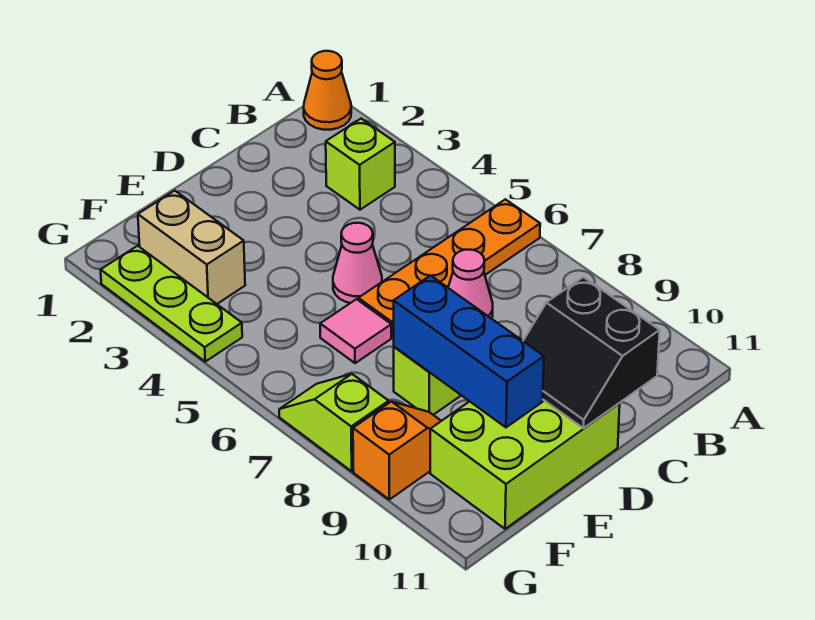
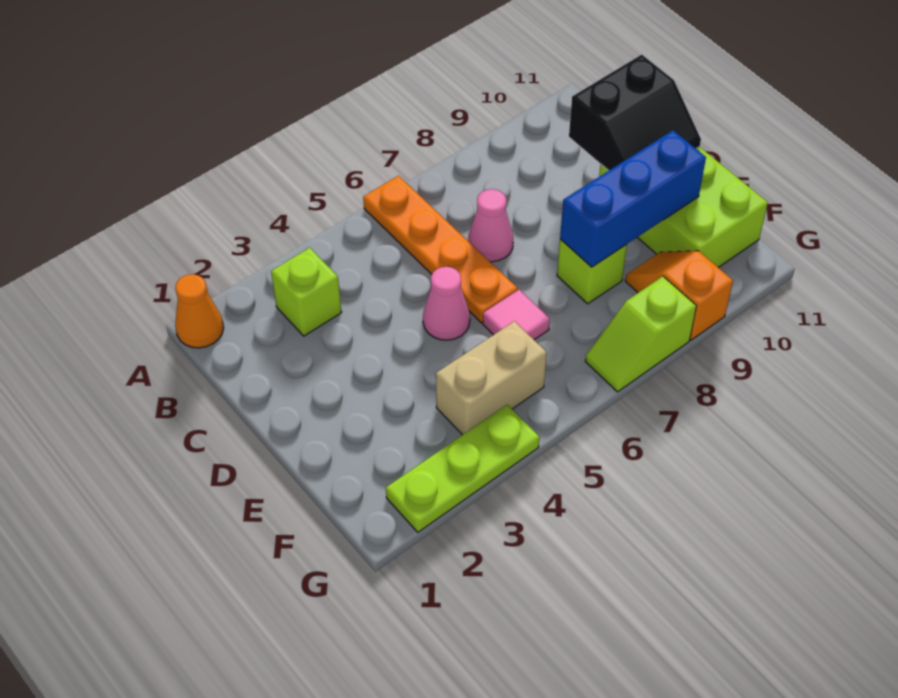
tan brick F2:F3 level 1 -> tan brick F4:F5 level 1

